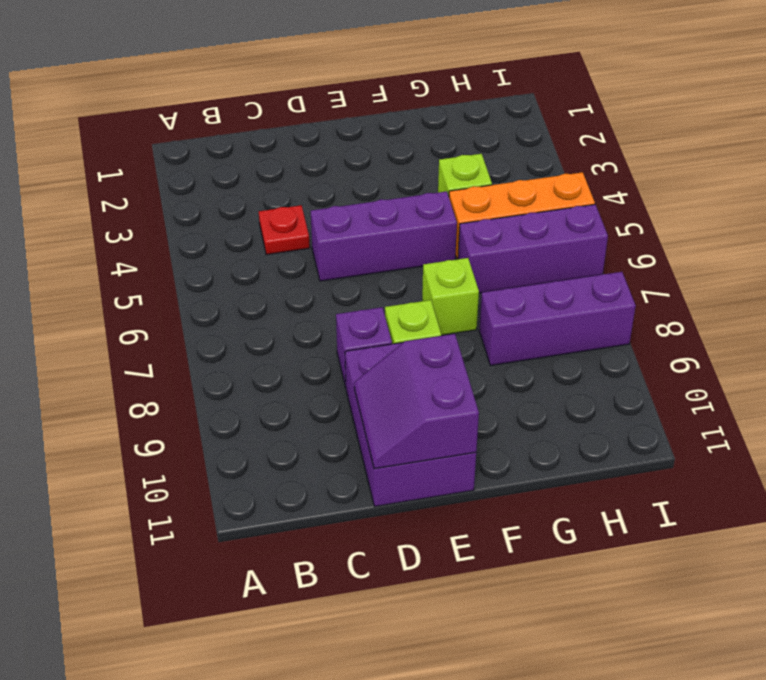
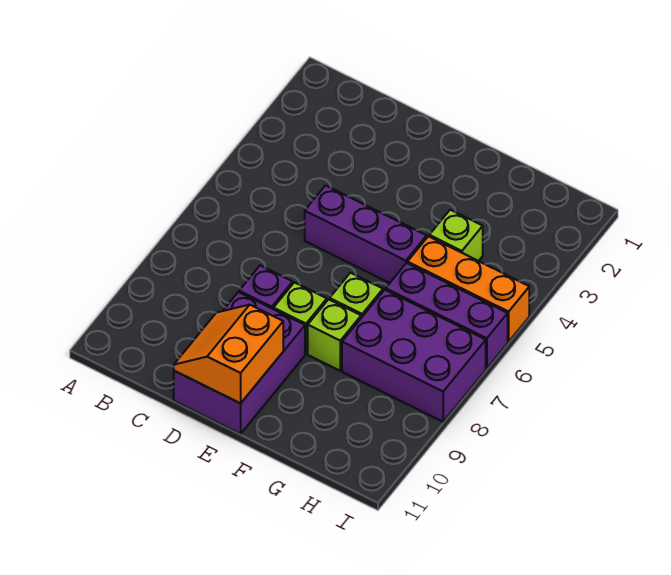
red plate C4 level 1 -> none
purple slope D10:E11 level 2 top E -> orange slope D10:E11 level 2 top E
none -> lime brick F8 level 1
purple brick G8:I8 level 1 -> purple brick G7:I8 level 1

